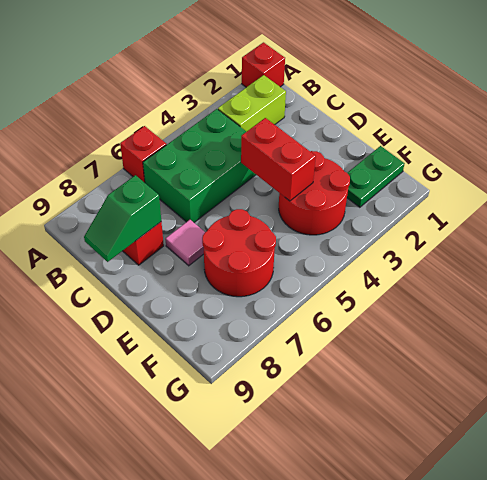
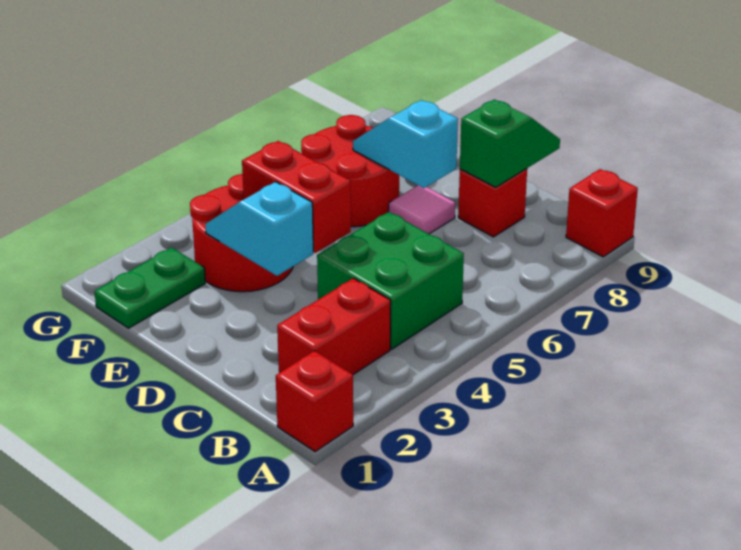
red brick A6 level 1 -> red brick A9 level 1
lime brick B2:B3 level 1 -> red brick B2:B3 level 1
green brick B4:C6 level 1 -> green brick B4:C5 level 1
none -> cyan slope D3:E3 level 2 top D
none -> cyan slope D7:E7 level 2 top D

